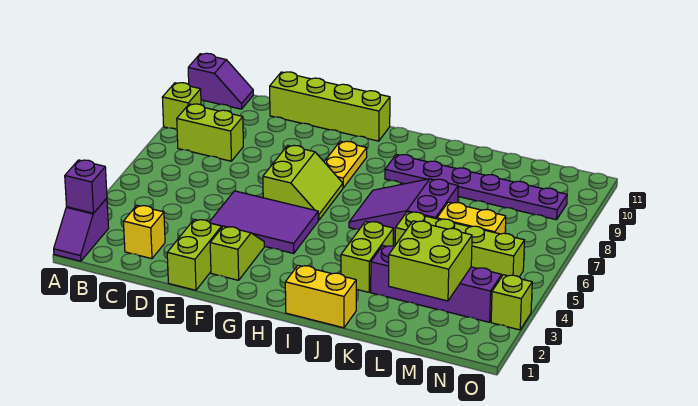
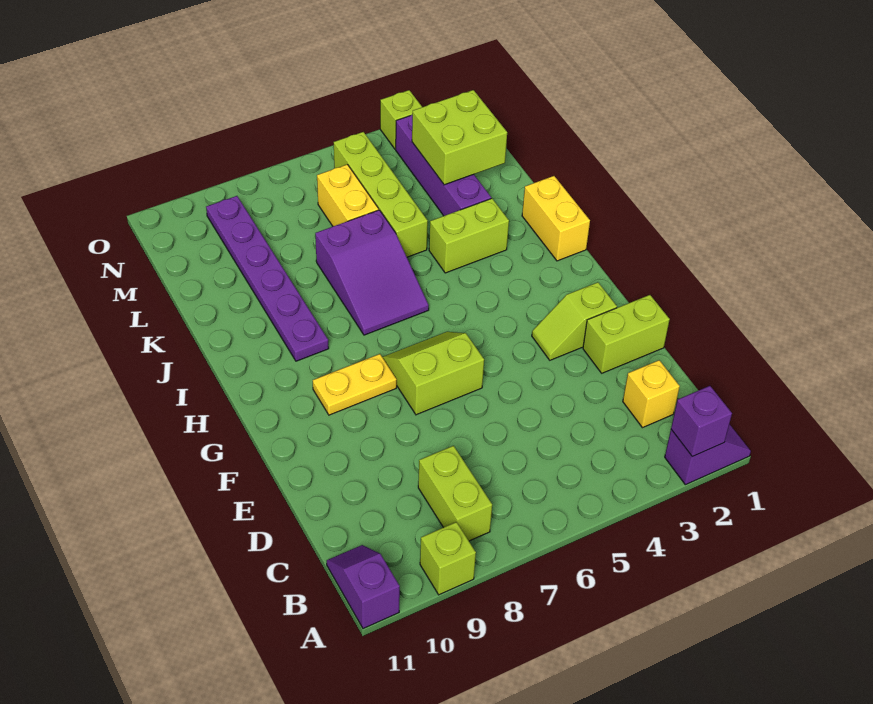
lime brick D11:G11 level 1 -> none
purple tile E4:G5 level 1 -> none

